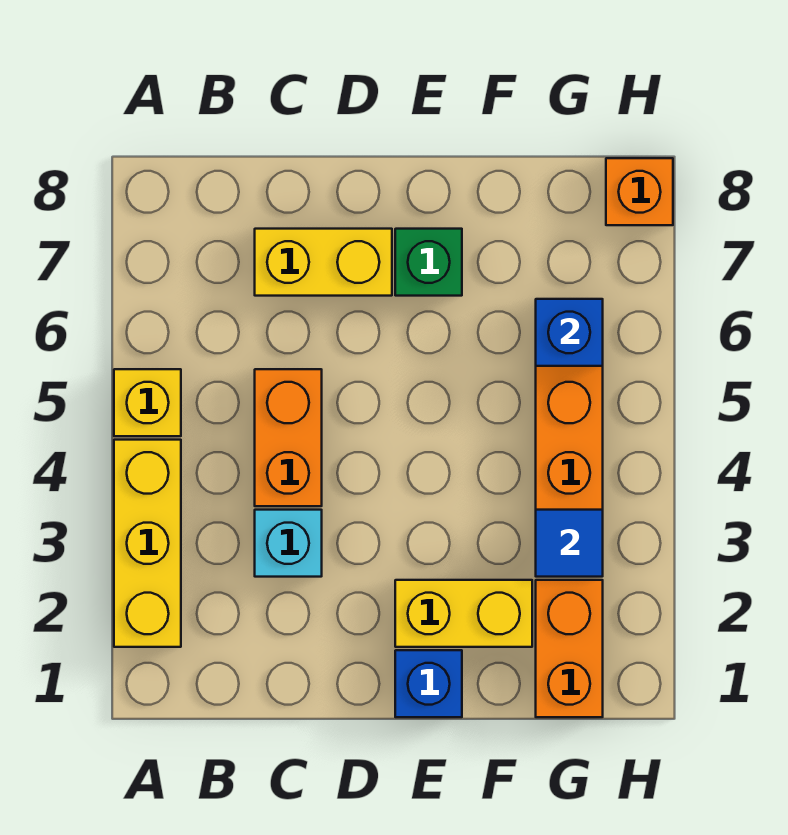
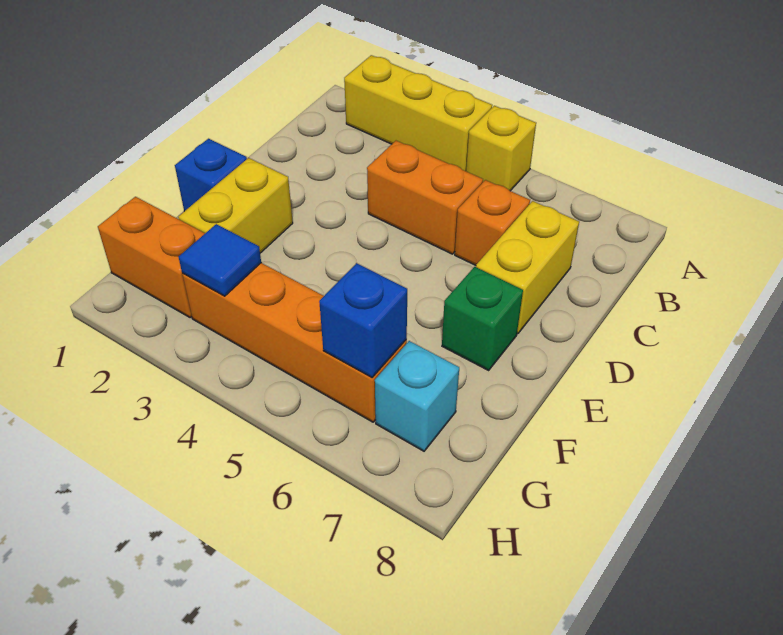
cyan brick C3 level 1 -> cyan brick G7 level 1
orange brick H8 level 1 -> orange brick C6 level 1

